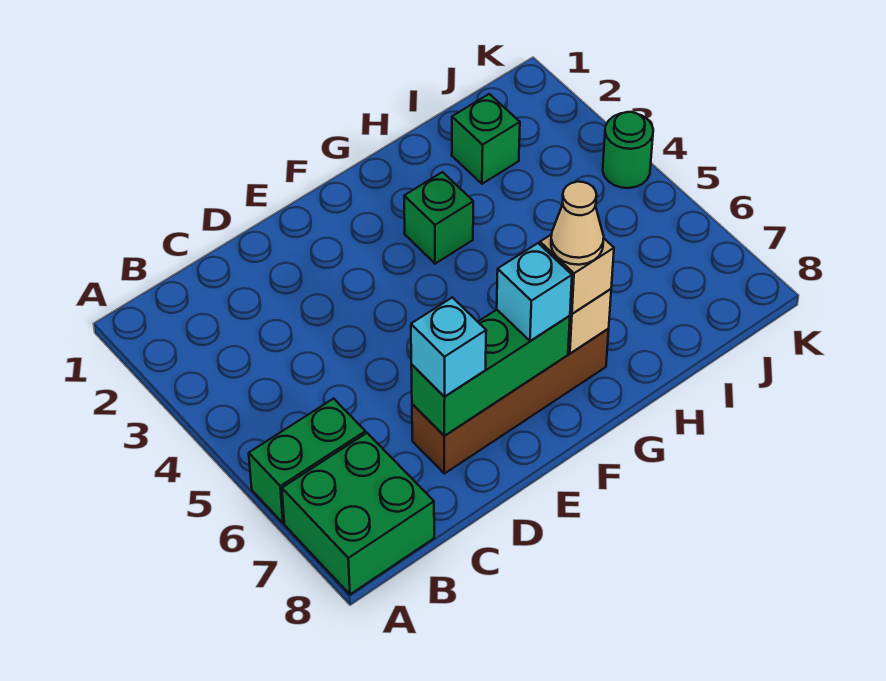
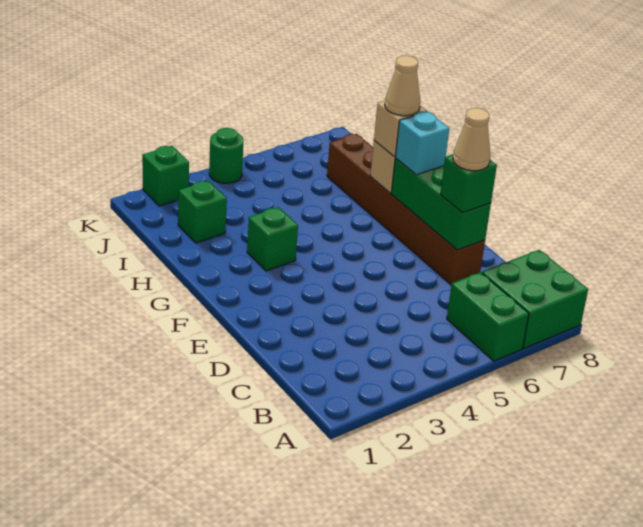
brown brick D7:G7 level 1 -> brown brick D7:I7 level 1
cyan brick D7 level 3 -> green brick D7 level 3
none -> tan cone D7 level 4
none -> green brick K2 level 1

